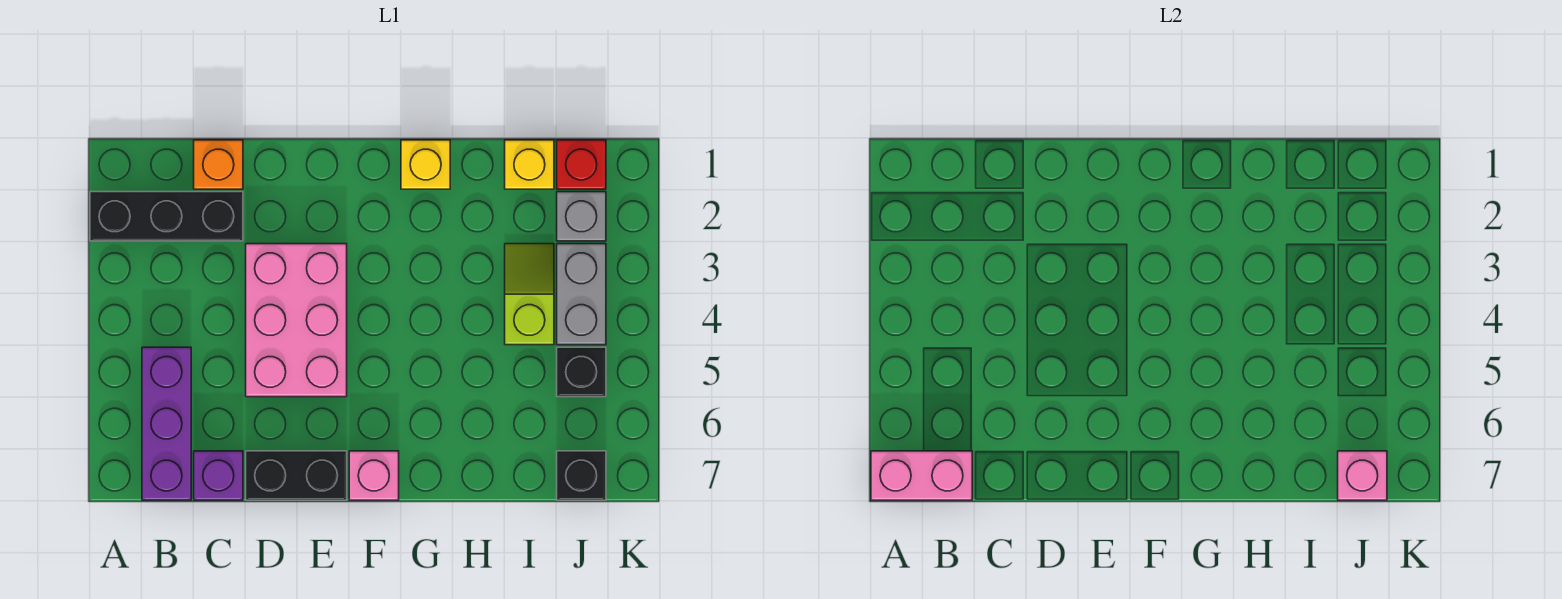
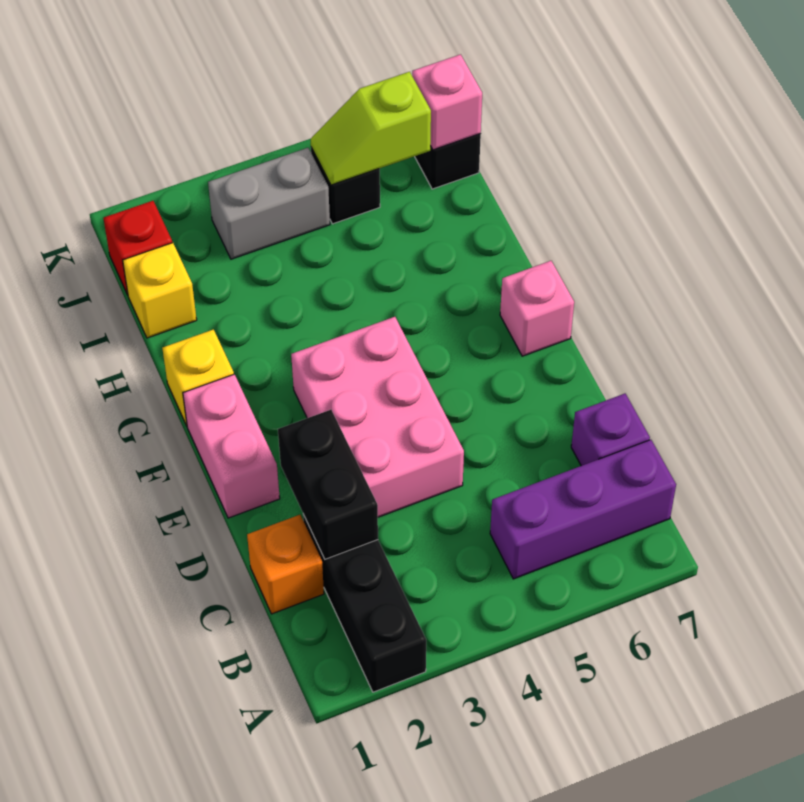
pink brick A7:B7 level 2 -> pink brick E1:F1 level 1
pink brick D3:E5 level 1 -> pink brick D3:F4 level 1
black brick D7:E7 level 1 -> black brick C2:D2 level 2
lime slope I3:I4 level 1 top 4 -> lime slope J5:J6 level 2 top 6
grey brick J2 level 1 -> none

